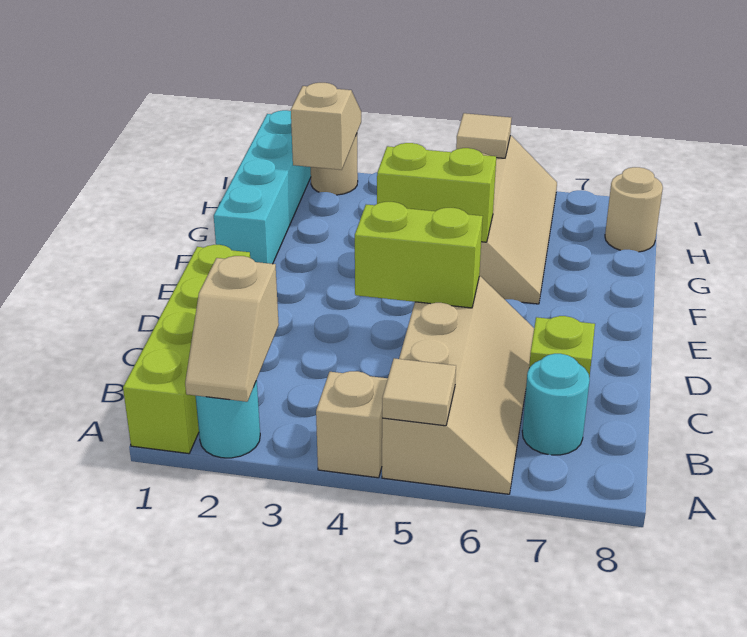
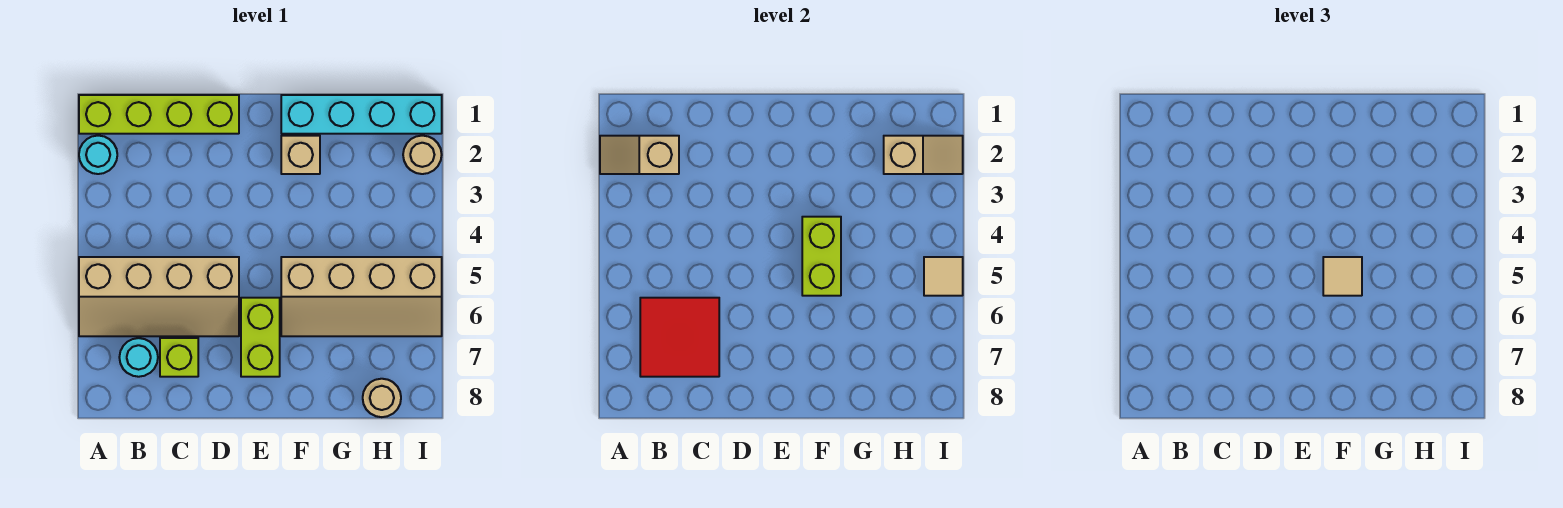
tan brick A4 level 1 -> tan brick F2 level 1
tan tile A5 level 2 -> tan tile F5 level 3
none -> red tile B6:C7 level 2
lime brick D4:D5 level 2 -> lime brick E6:E7 level 1

